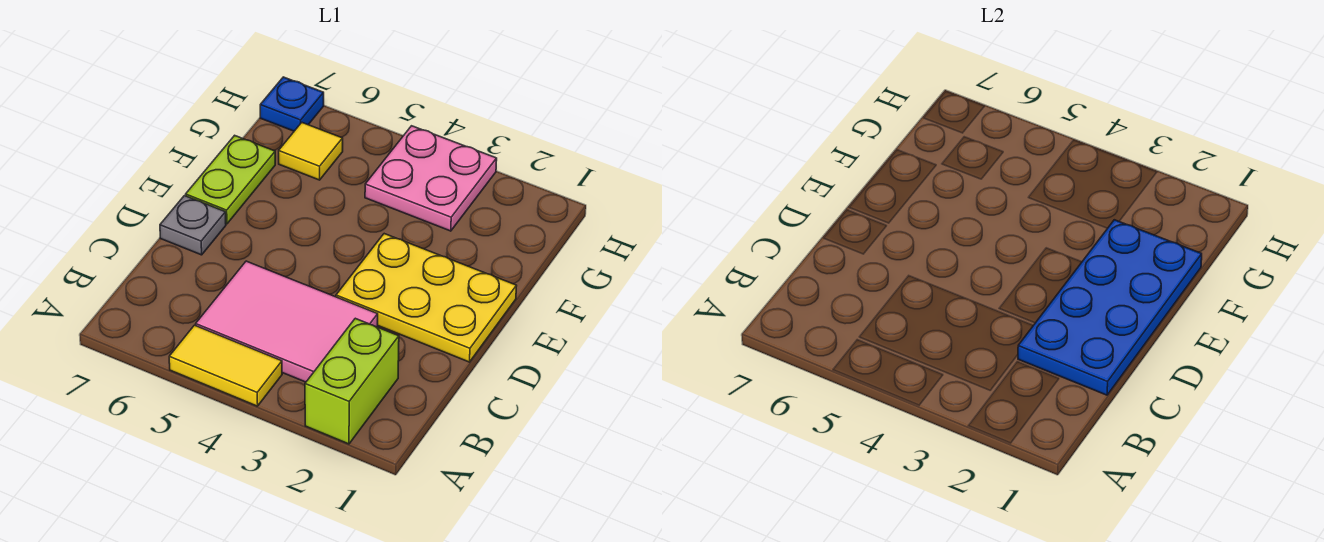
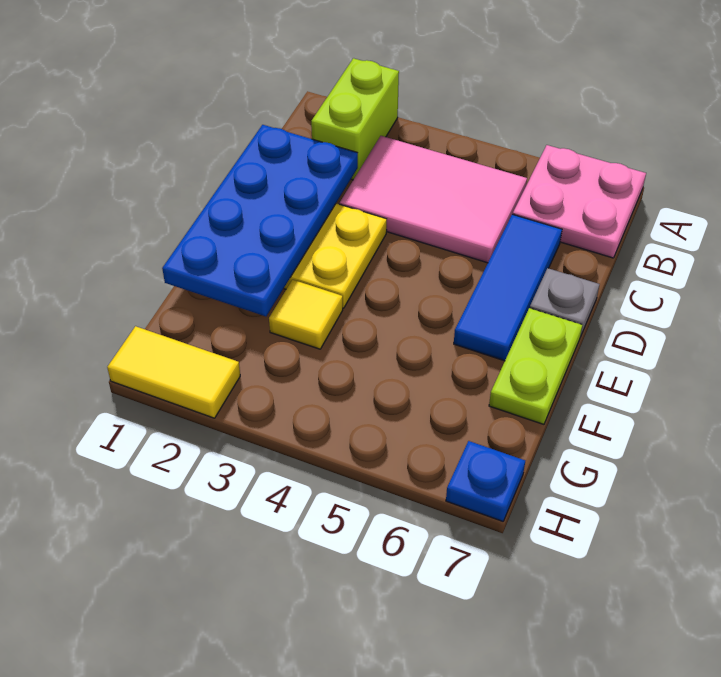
yellow tile A4:A5 level 1 -> yellow tile H1:H2 level 1
none -> blue tile C6:E6 level 1
pink plate G3:H4 level 1 -> pink plate A6:B7 level 1
yellow tile G6 level 1 -> yellow tile F3 level 1

